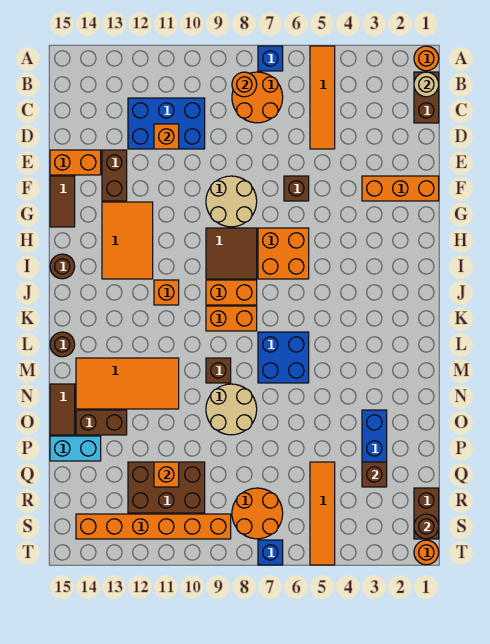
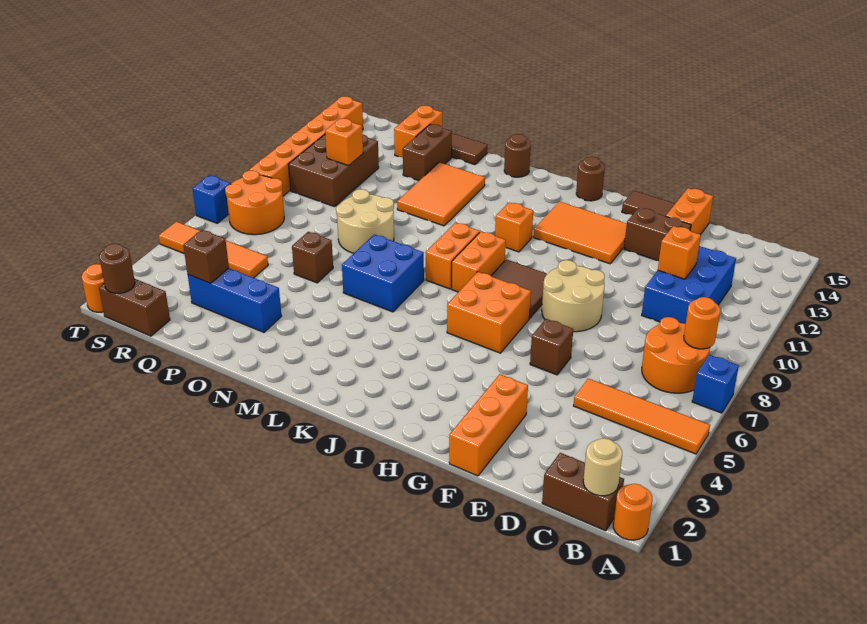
brown brick M9 level 1 -> brown brick O6 level 1
orange tile M11:N14 level 1 -> orange tile M11:N13 level 1
cyan brick P14:P15 level 1 -> orange brick P14:P15 level 1

